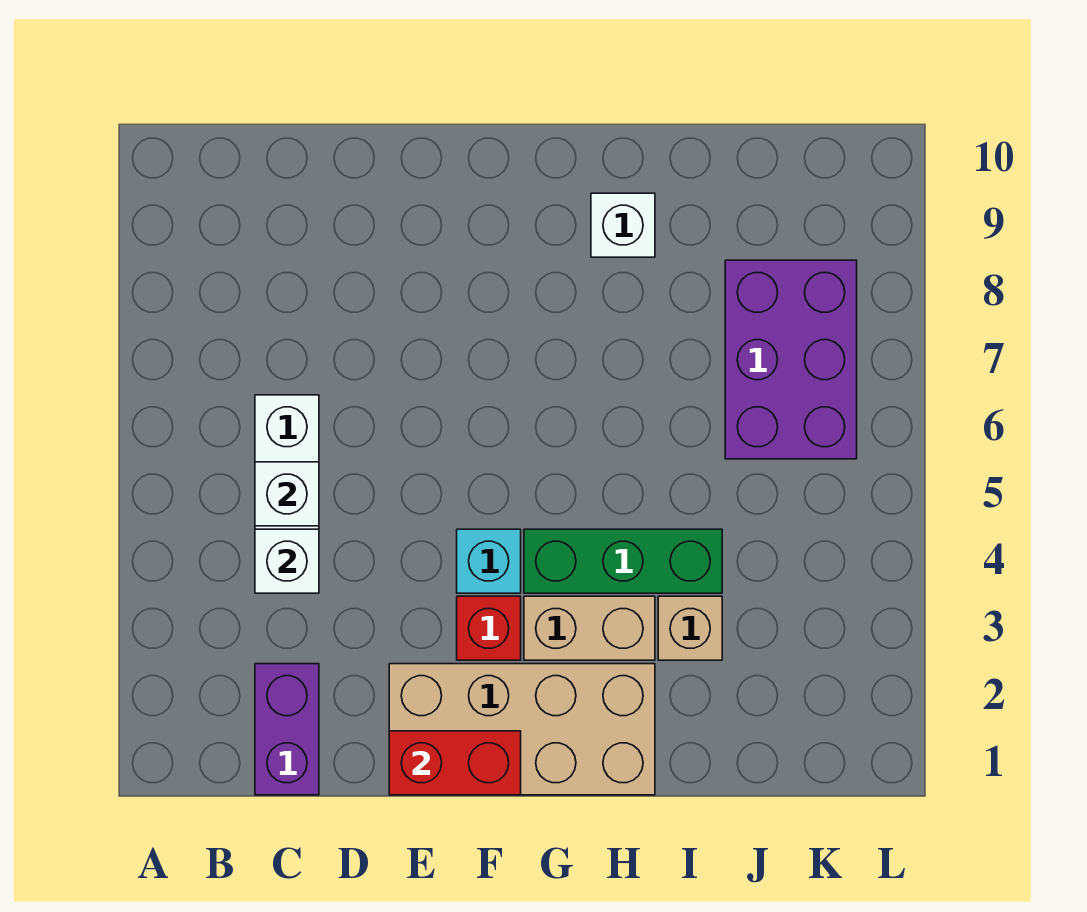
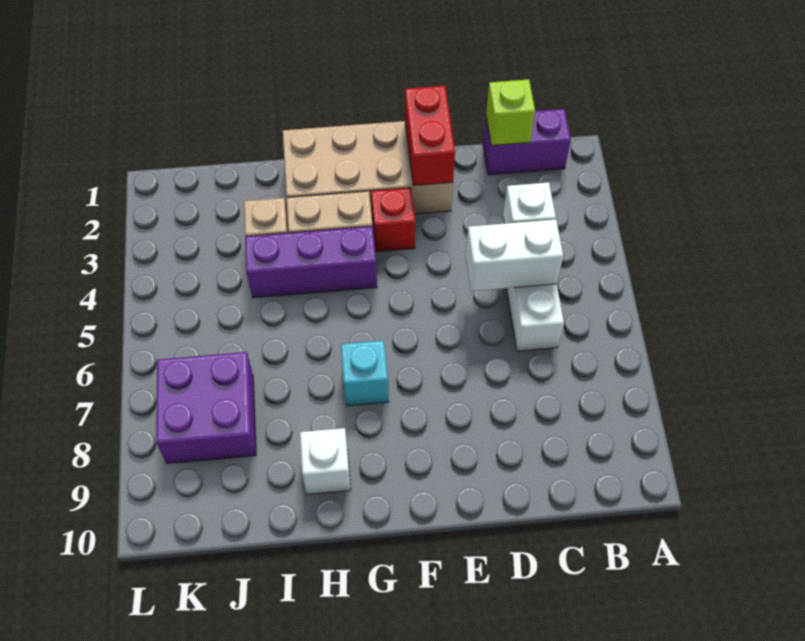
purple brick C1:C2 level 1 -> purple brick B1:C1 level 1
none -> lime brick C1 level 2
white brick C5 level 2 -> white brick C5:D5 level 2
red brick E1:F1 level 2 -> red brick E1:E2 level 2
cyan brick F4 level 1 -> cyan brick G7 level 1
green brick G4:I4 level 1 -> purple brick G4:I4 level 1
purple brick J6:K8 level 1 -> purple brick J7:K8 level 1

